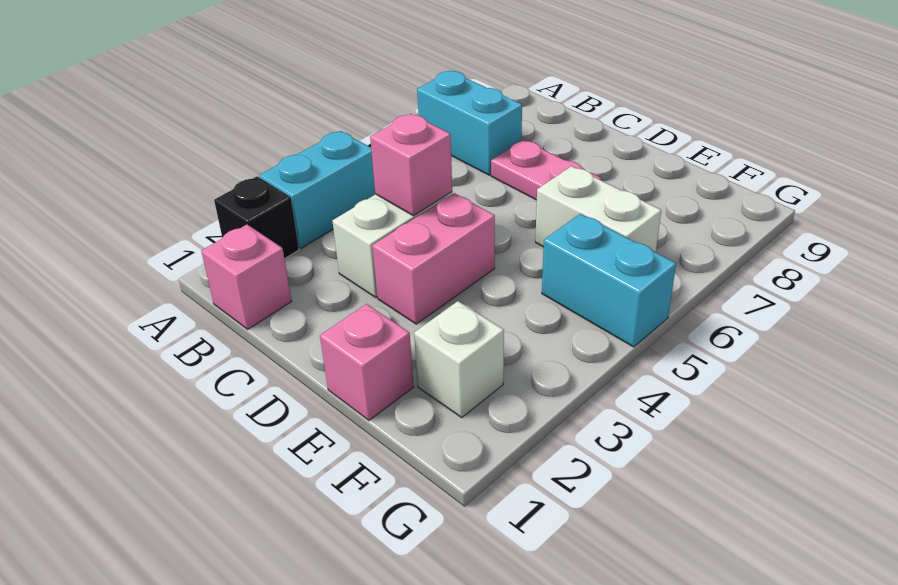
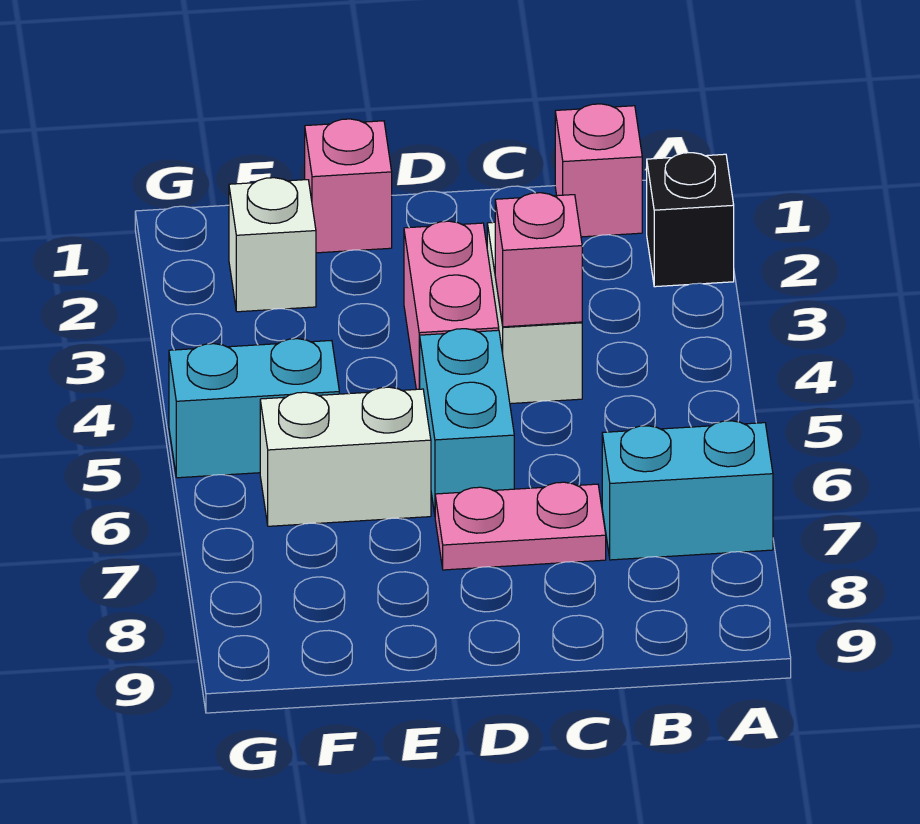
cyan brick A3:A4 level 1 -> cyan brick D5:D6 level 1

